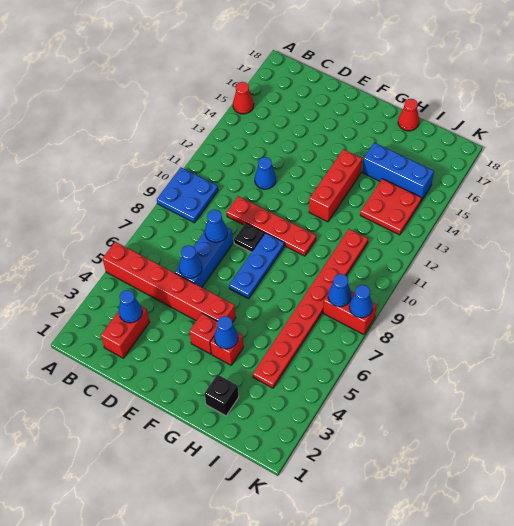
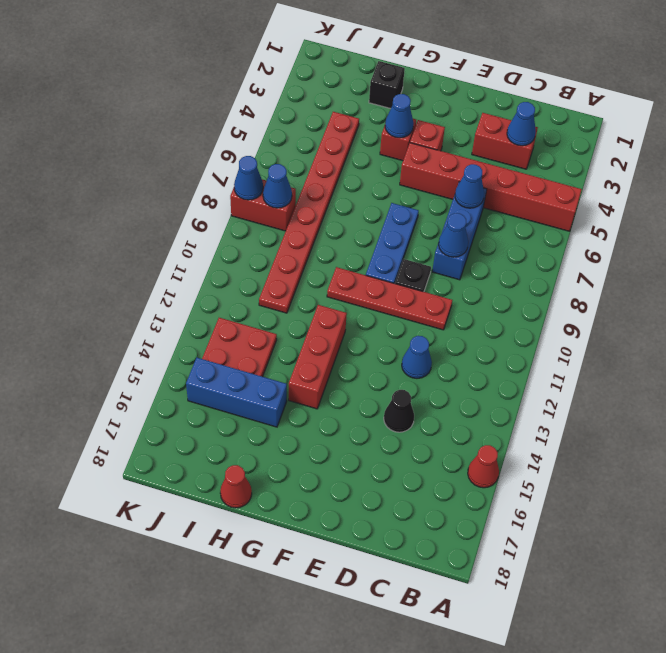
blue plate A9:B10 level 1 -> none
red brick C2:C3 level 1 -> red brick C3:D3 level 1
none -> black cone D14 level 1

